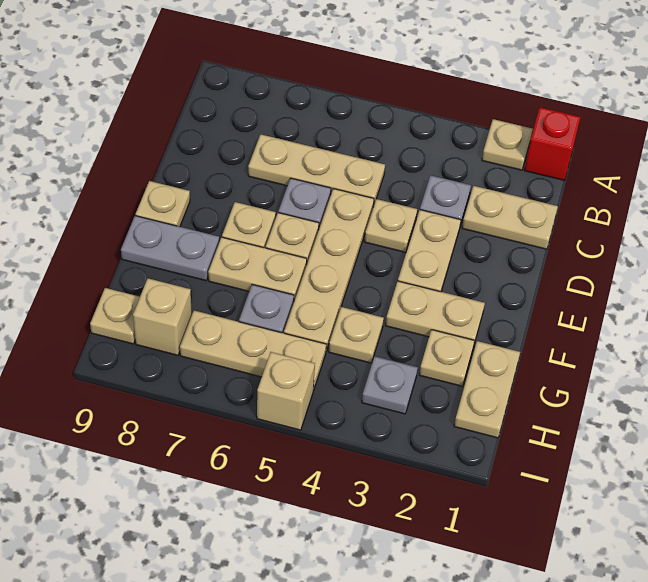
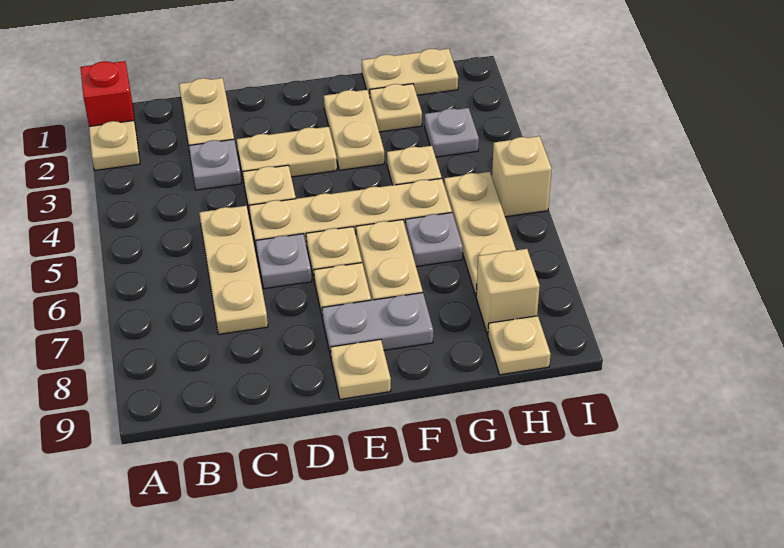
grey plate F8:F9 level 1 -> grey plate E8:F8 level 1

